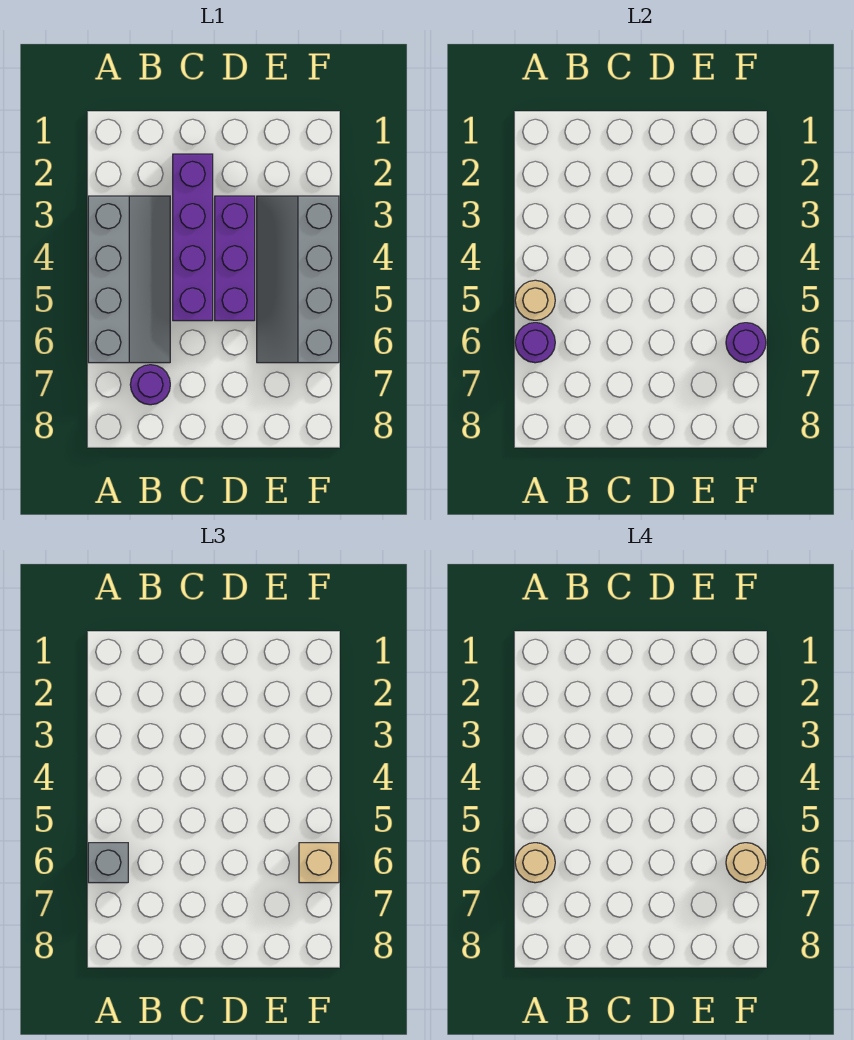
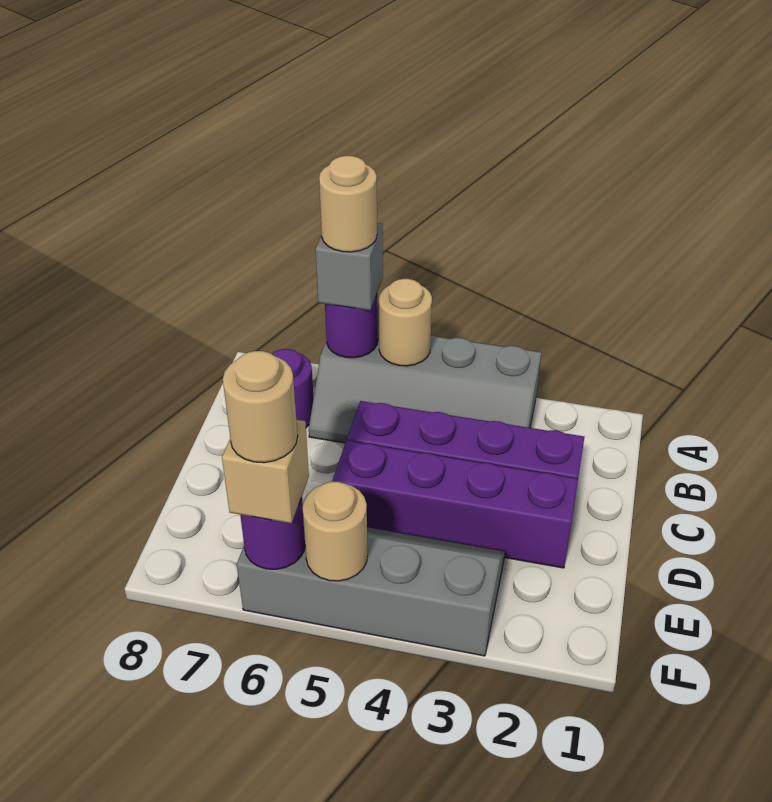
purple brick D3:D5 level 1 -> purple brick D2:D5 level 1
none -> tan round brick F5 level 2

